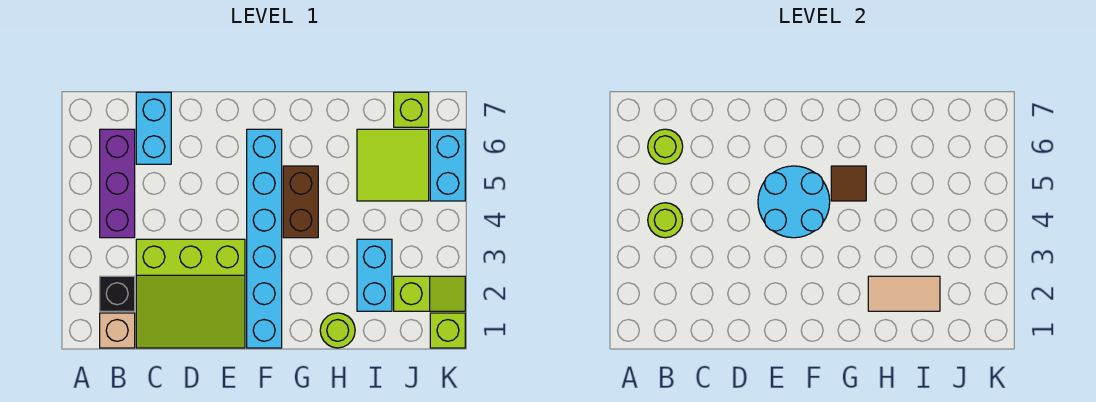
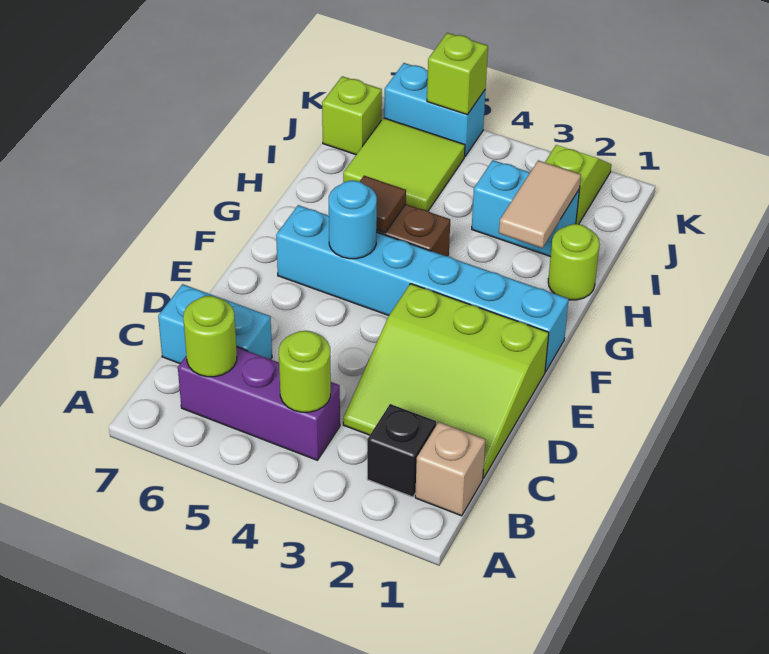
lime slope C1:E3 level 1 top 3 -> lime slope C1:E3 level 1 top E
cyan round brick E4:F5 level 2 -> cyan round brick F5 level 2
lime brick K1 level 1 -> lime brick K5 level 2

